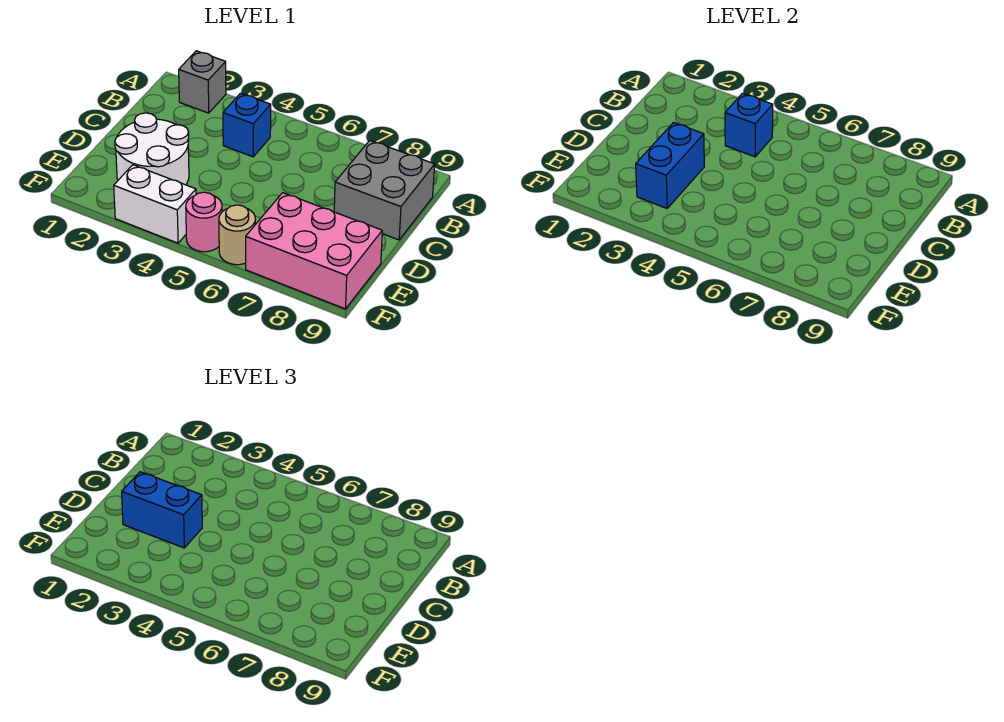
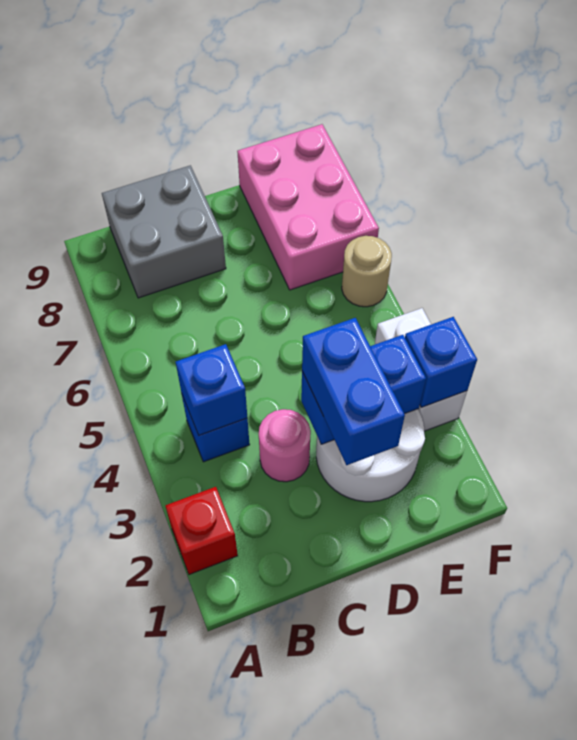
grey brick A2 level 1 -> red brick A2 level 1
none -> blue brick F3 level 2
pink round brick F5 level 1 -> pink round brick C3 level 1

